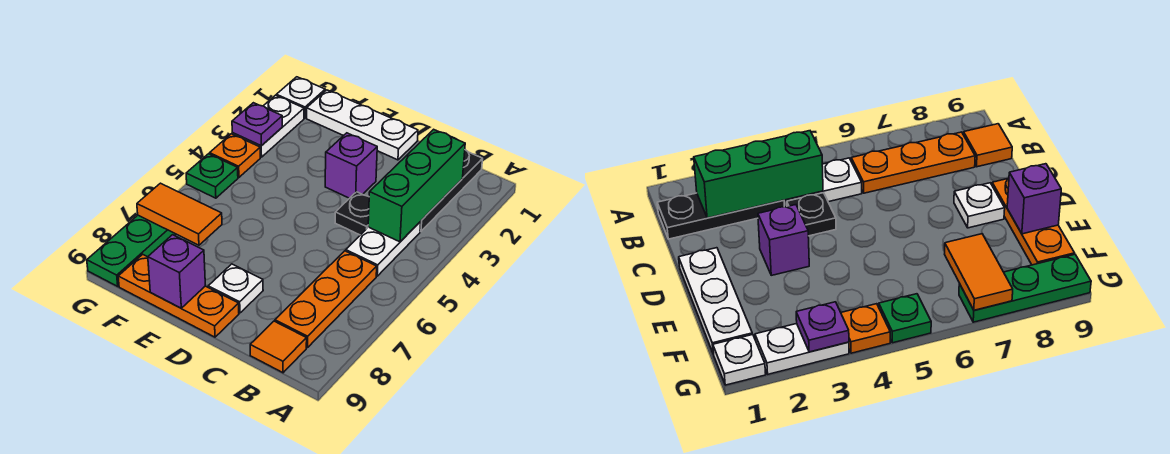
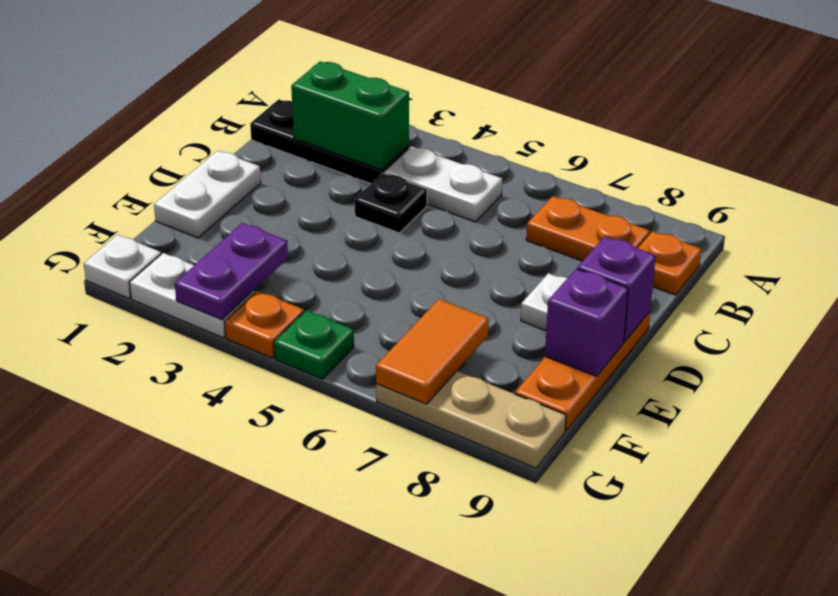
green brick B2:B4 level 2 -> green brick B2:B3 level 2
orange plate B6:B8 level 1 -> orange plate B7:B8 level 1
orange tile B9 level 1 -> orange plate B9 level 1
white plate D1:F1 level 1 -> white plate D1:E1 level 1
purple brick D3 level 1 -> purple brick D9 level 2
purple plate G3 level 2 -> purple plate F3:G3 level 2
green plate G7:G9 level 1 -> tan plate G7:G9 level 1

